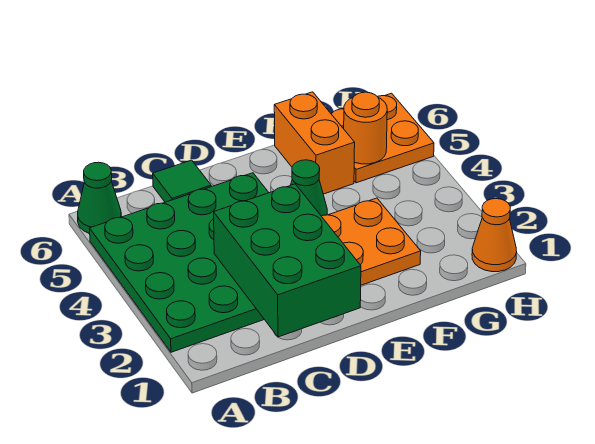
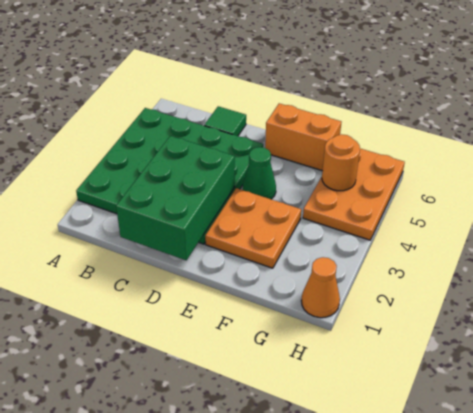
green cone A6 level 1 -> none
orange brick F5:F6 level 1 -> orange brick E6:F6 level 1
orange plate G5:H6 level 1 -> orange plate G4:H6 level 1

